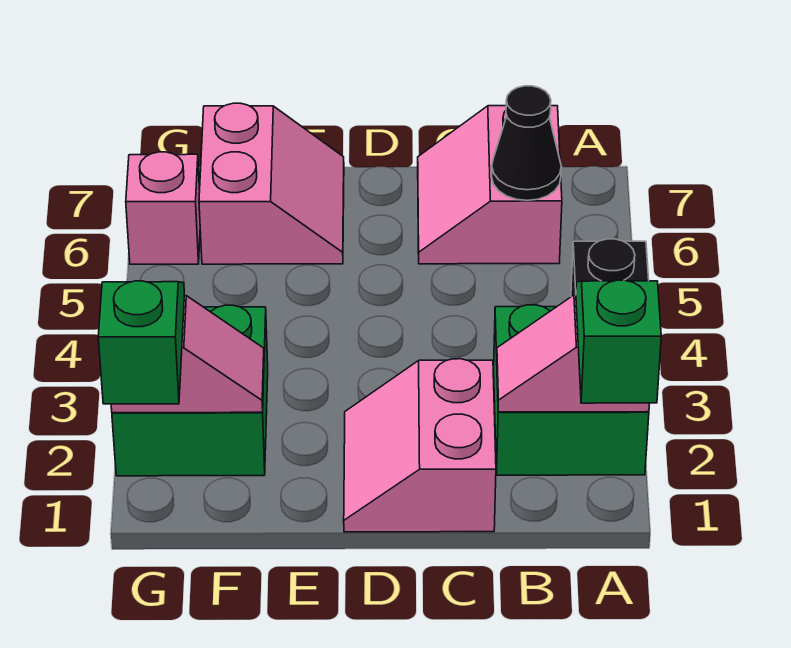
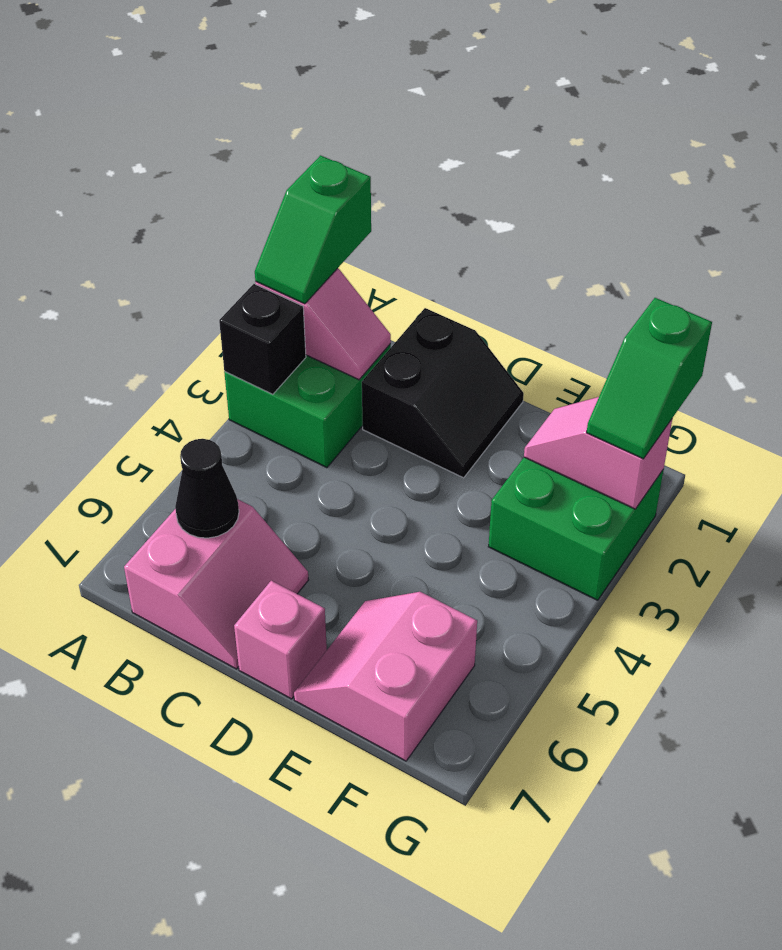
pink slope C1:D2 level 1 top C -> black slope C1:D2 level 1 top C
pink brick G6 level 1 -> pink brick D7 level 1

